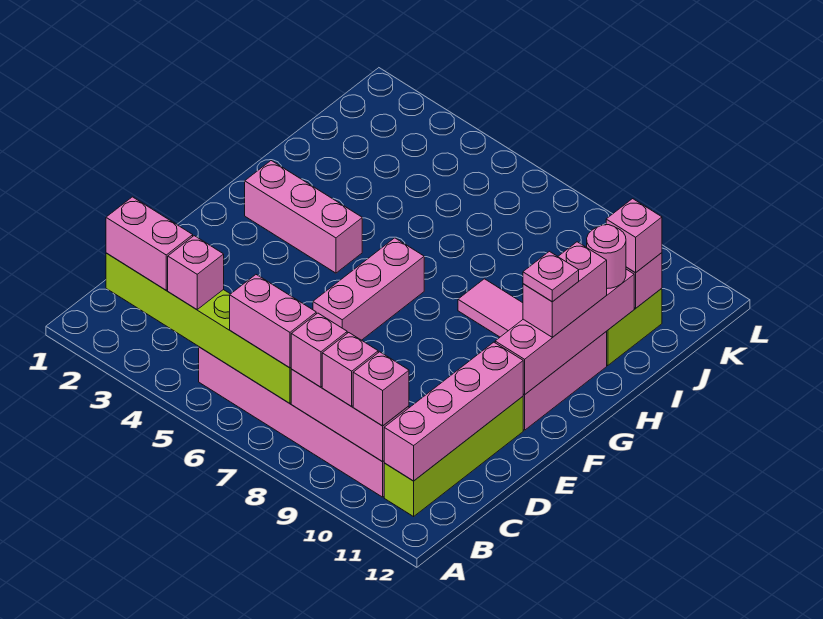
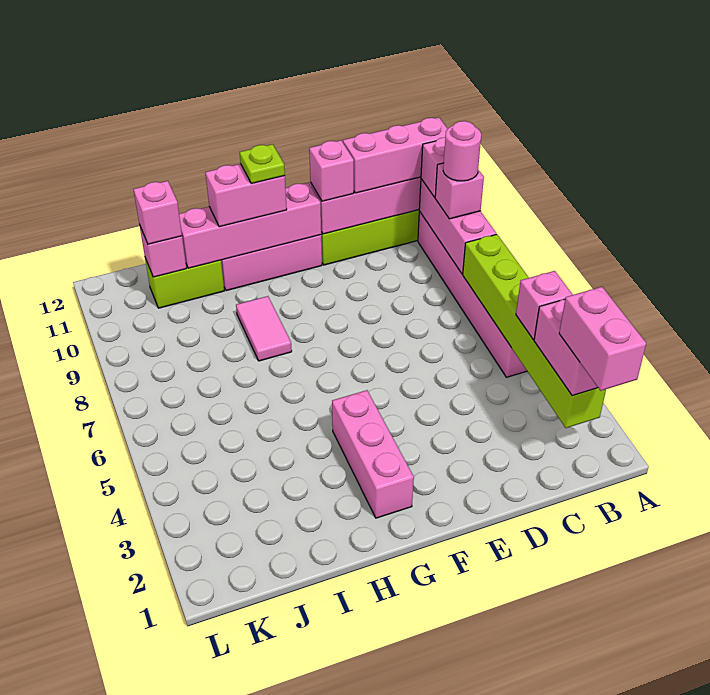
pink brick B6:B7 level 3 -> pink brick B1:B2 level 4
pink brick B8 level 3 -> pink brick E11 level 3
pink brick E6:G6 level 1 -> pink brick B11:D11 level 3
pink plate G11 level 4 -> lime plate G11 level 4
pink round brick I11 level 3 -> pink round brick B9 level 4

